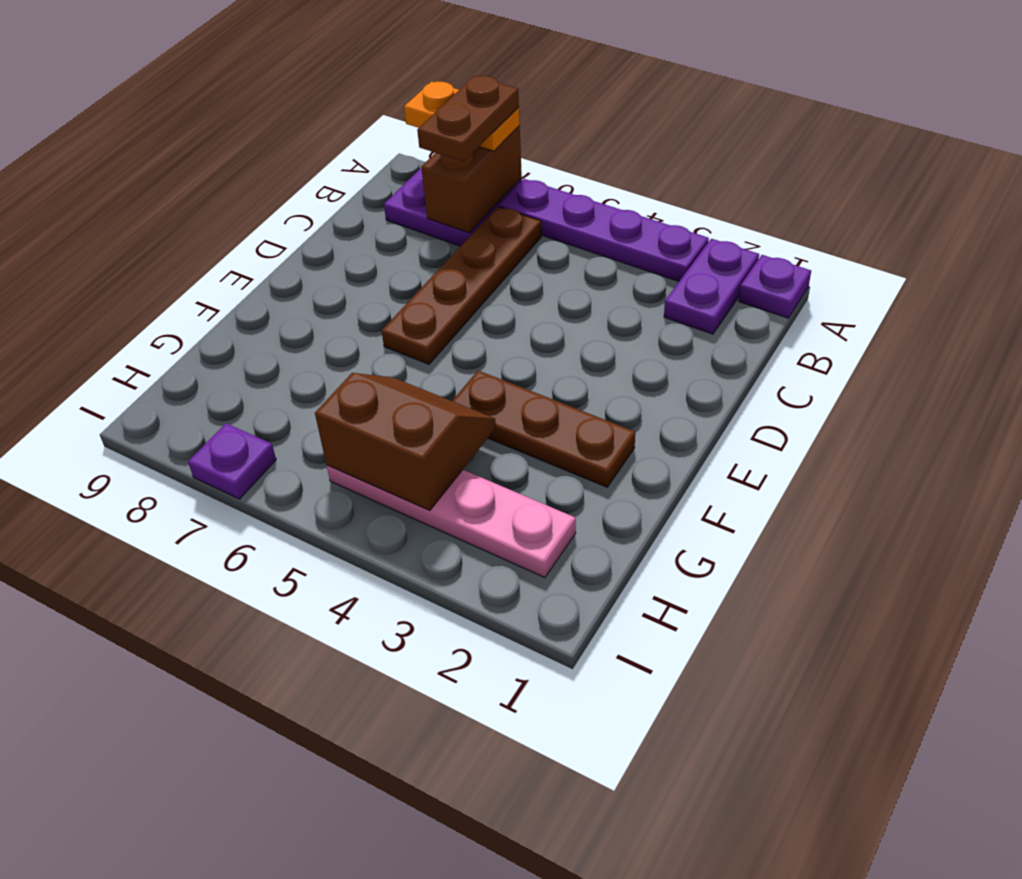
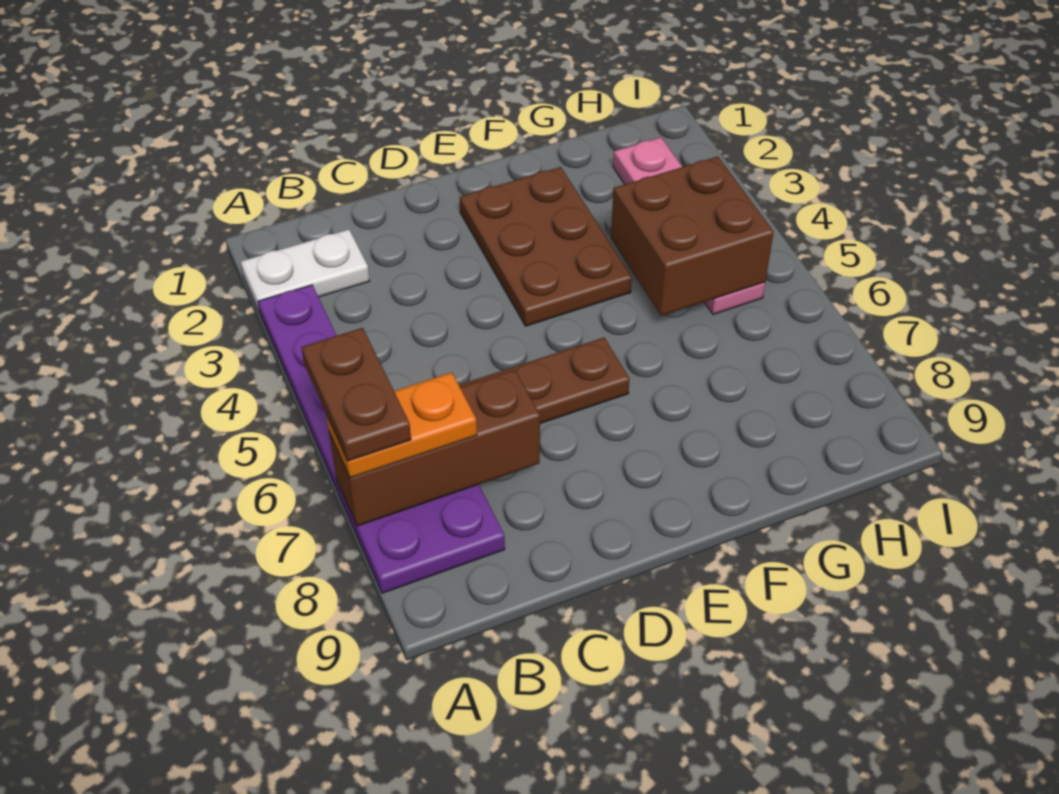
purple plate A1 level 1 -> none
purple plate A2:B2 level 1 -> white plate A2:B2 level 1
brown brick A7:B7 level 2 -> brown brick A7:C7 level 2
orange plate A7:A8 level 3 -> orange plate A7:B7 level 3
brown plate A7:B7 level 4 -> brown plate A6:A7 level 4
brown plate F2:F4 level 1 -> brown plate E2:F4 level 1
brown slope G4:H5 level 2 top H -> brown brick G4:H5 level 2
purple plate I7 level 1 -> none

